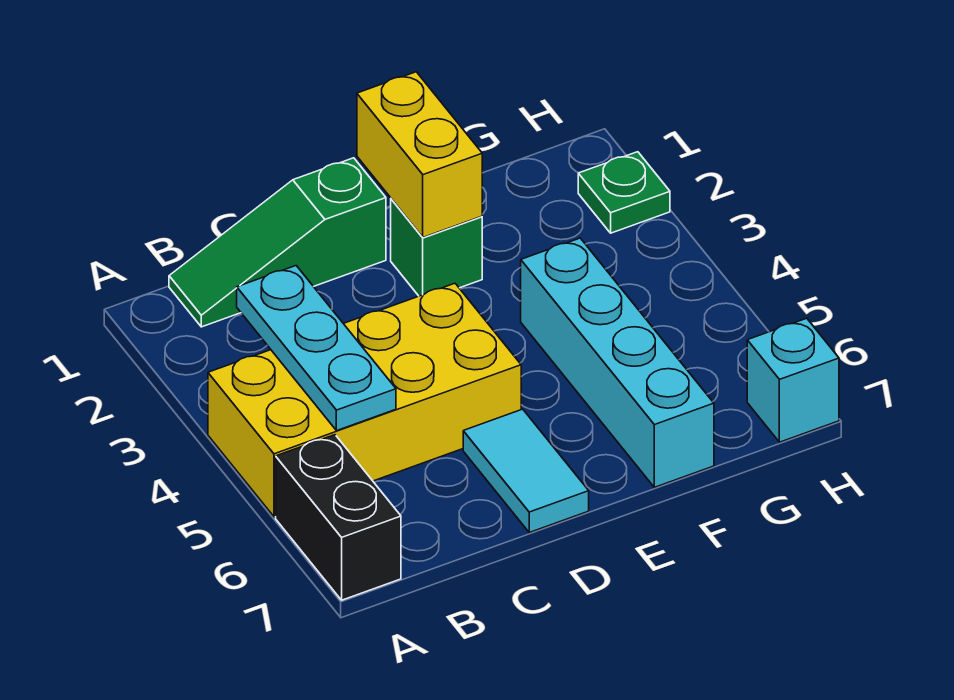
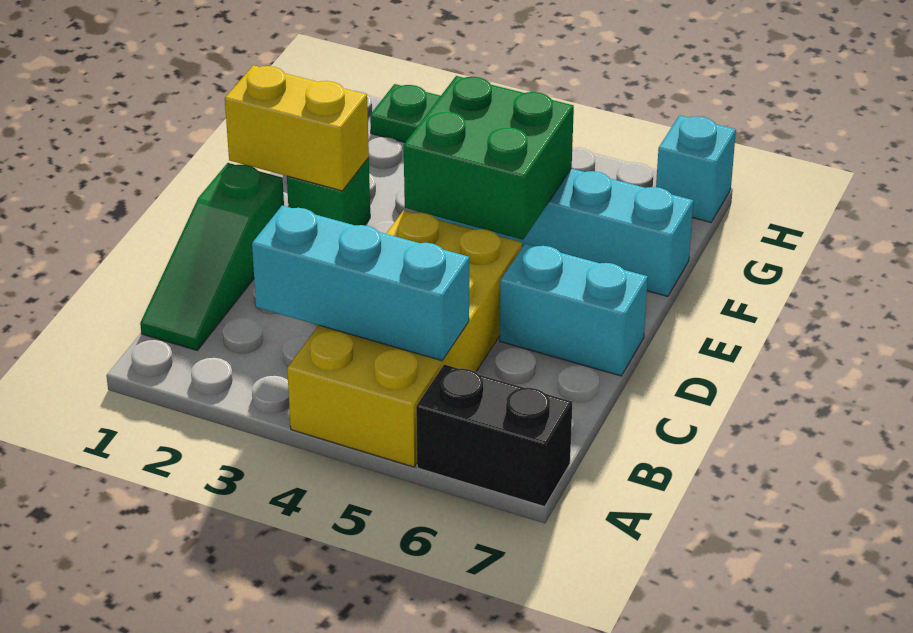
cyan plate B3:B5 level 2 -> cyan brick B3:B5 level 2
cyan tile D6:D7 level 1 -> cyan brick D6:D7 level 1
none -> green brick E4:F5 level 2

